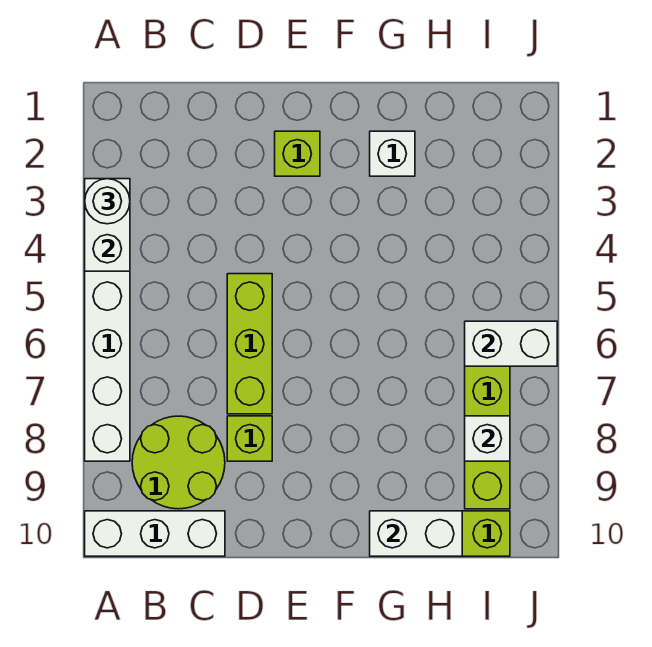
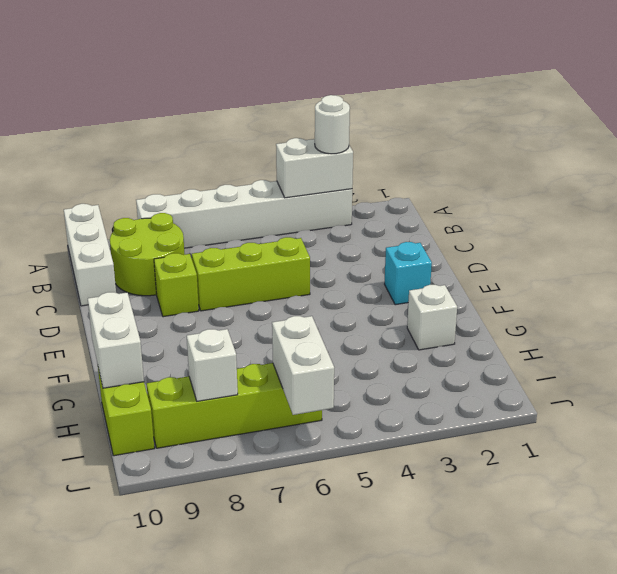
lime brick E2 level 1 -> cyan brick E2 level 1

